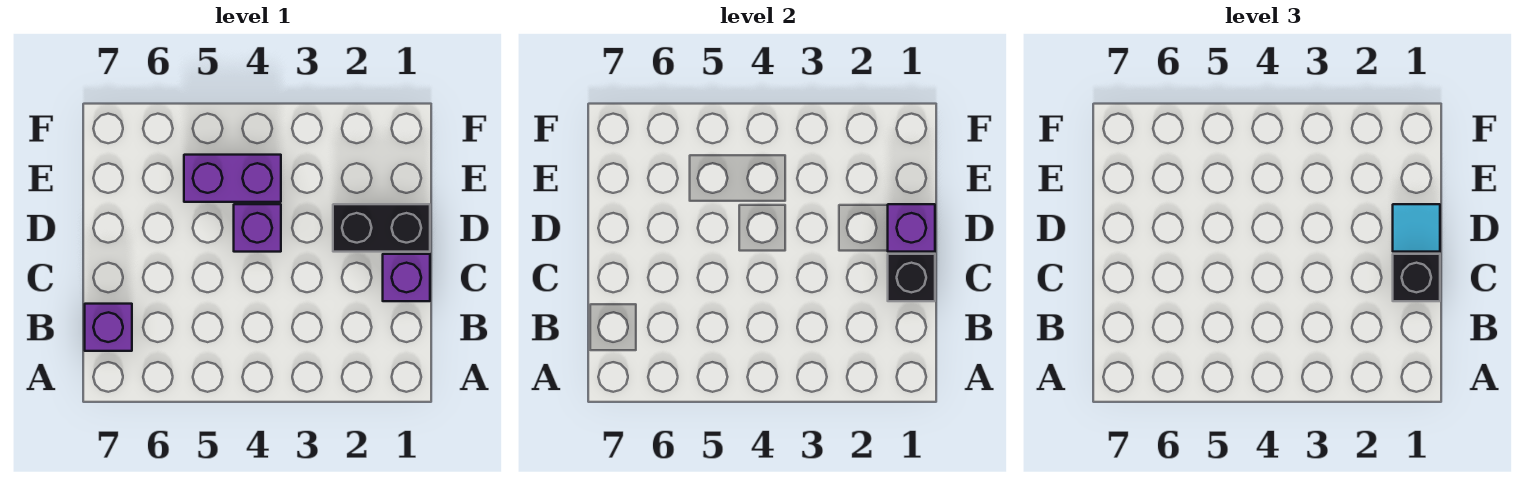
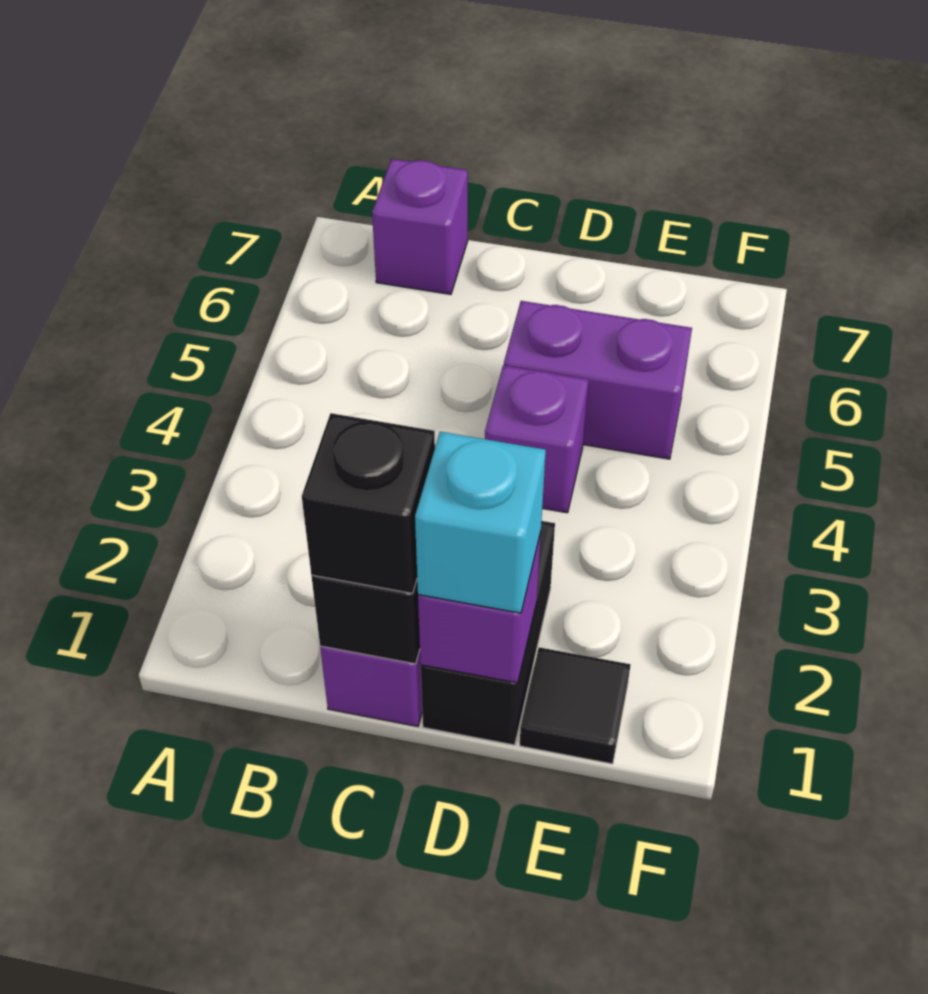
cyan tile D1 level 3 -> cyan brick D1 level 3
none -> black tile E1 level 1
purple brick E4:E5 level 1 -> purple brick D5:E5 level 1

